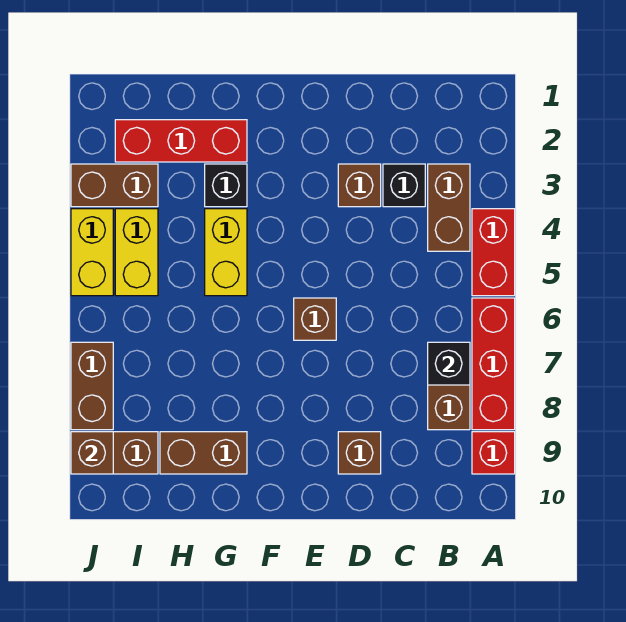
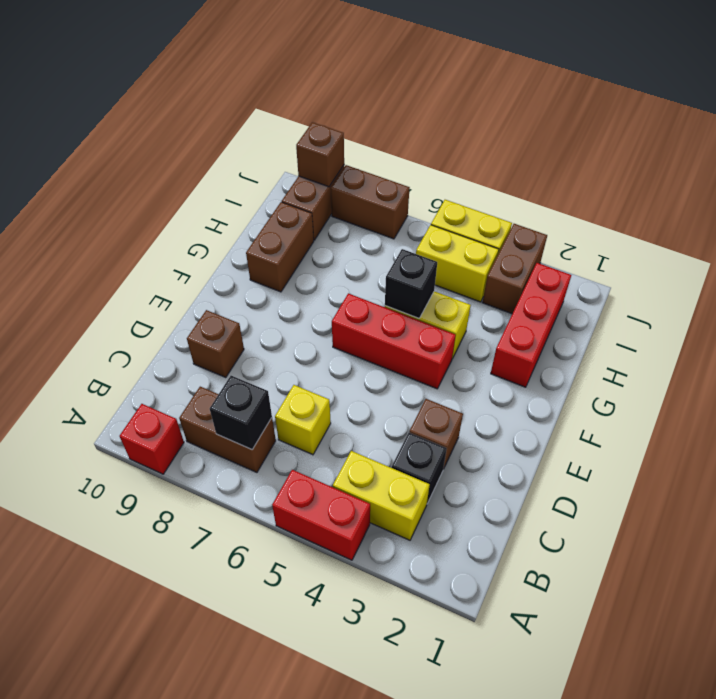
red brick A6:A8 level 1 -> red brick F4:F6 level 1
brown brick B3:B4 level 1 -> yellow brick B3:B4 level 1
none -> yellow brick C6 level 1
brown brick E6 level 1 -> none
black brick G3 level 1 -> black brick G5 level 2

